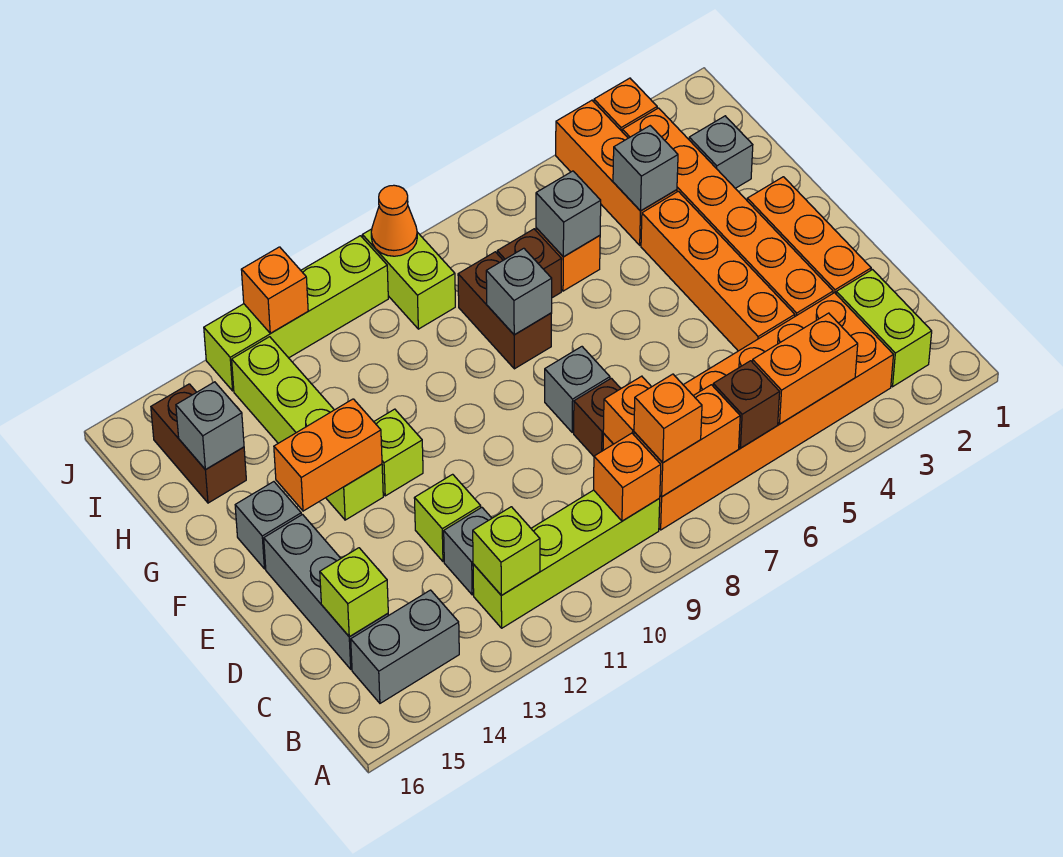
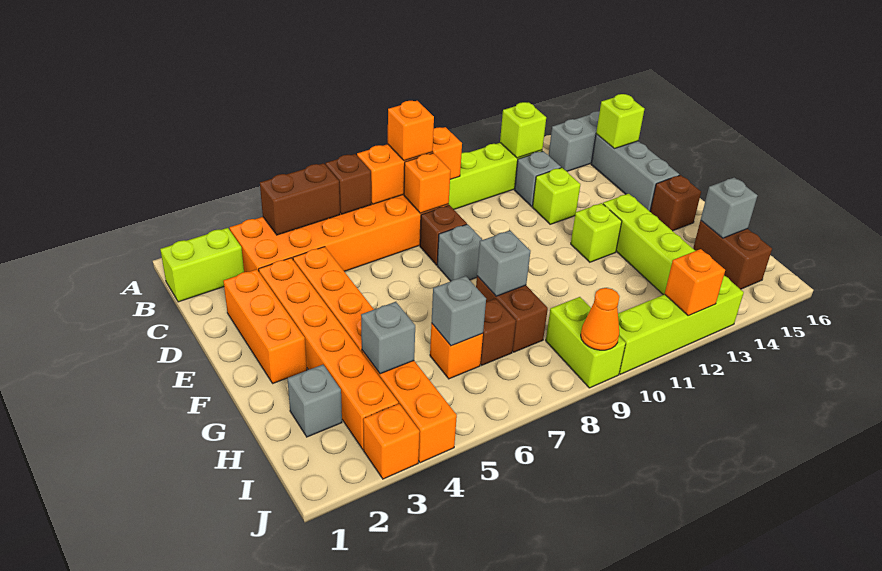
lime brick B2:C2 level 1 -> lime brick B1:B2 level 1
orange brick B4:B5 level 2 -> brown brick B4:B5 level 2
orange brick F13:F14 level 2 -> none
grey brick F15 level 1 -> brown brick F15 level 1

